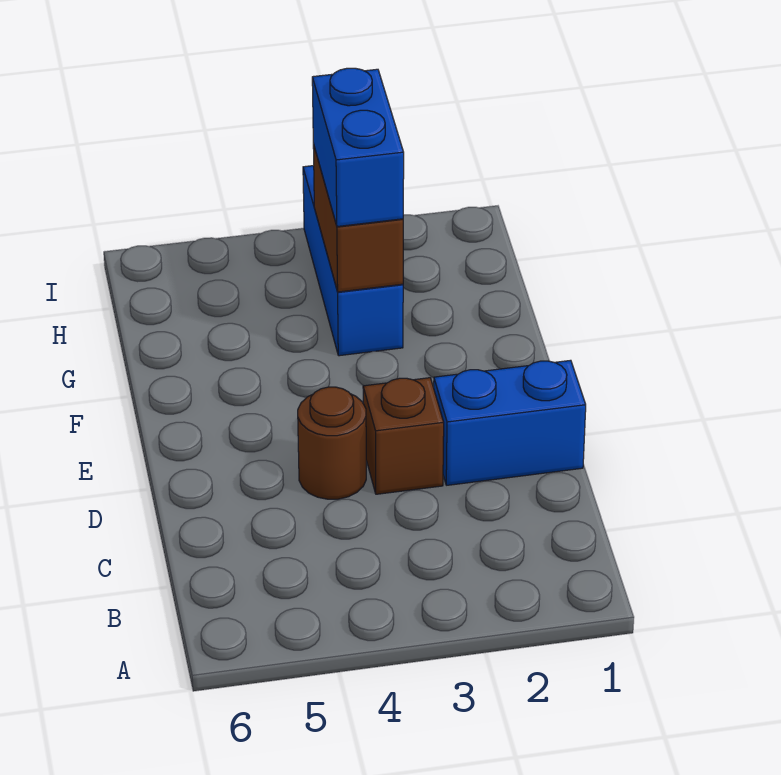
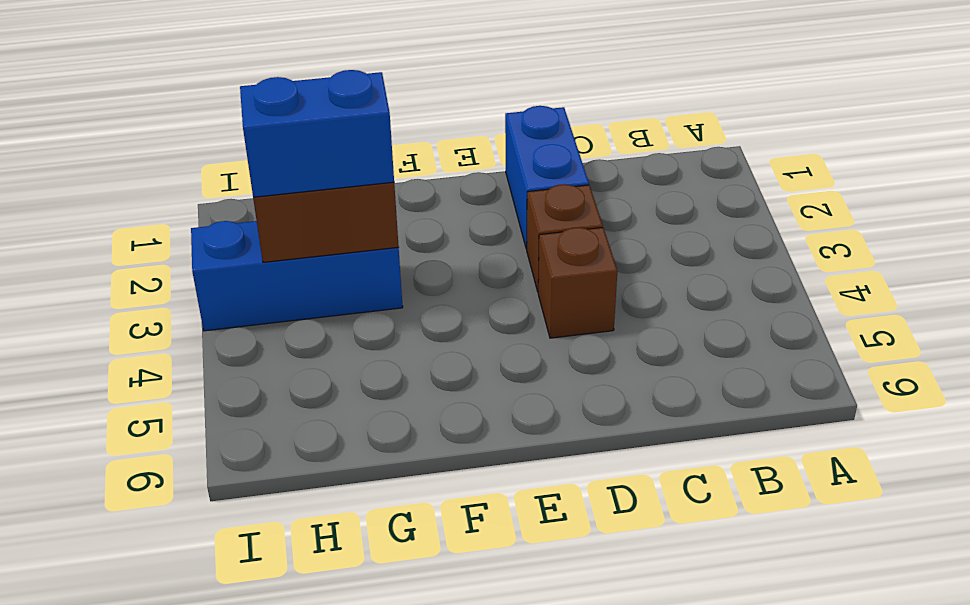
brown round brick D4 level 1 -> brown brick D4 level 1

